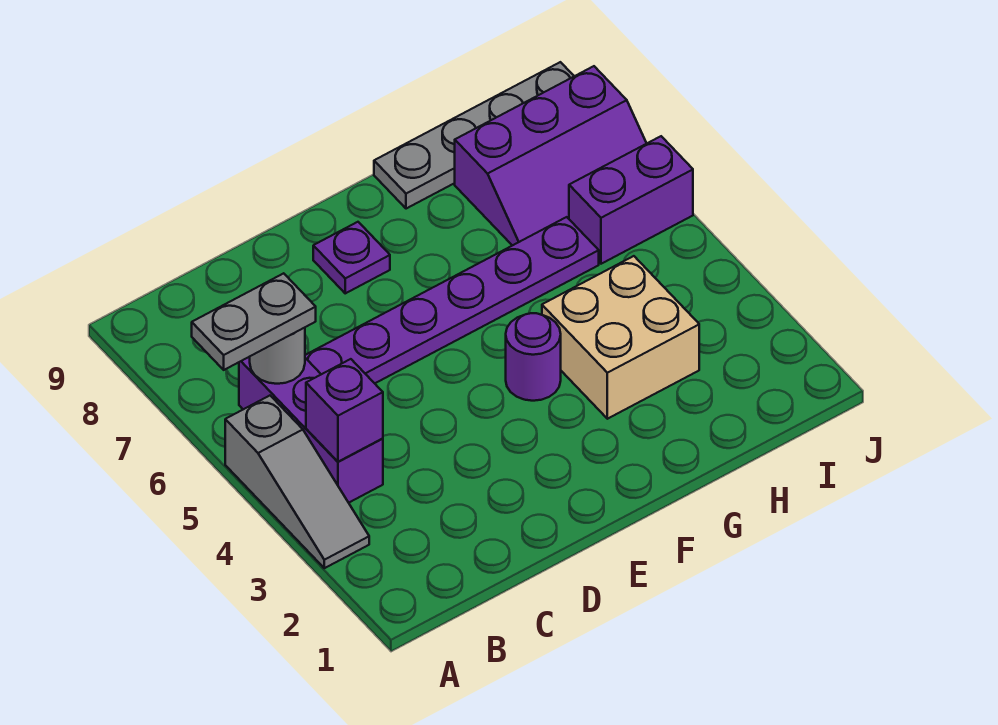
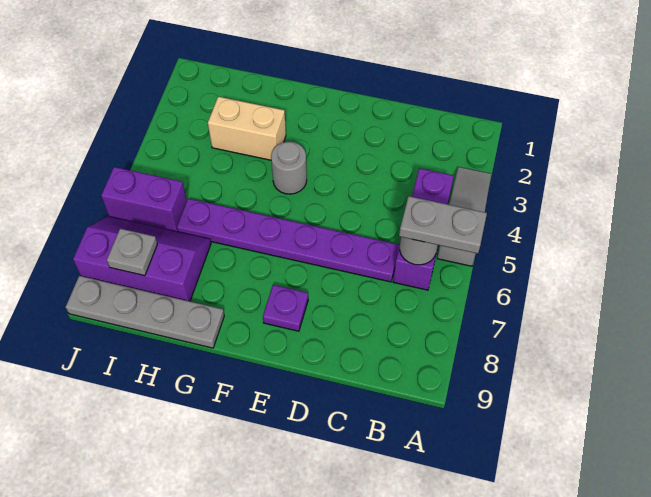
purple brick B4 level 2 -> none
purple round brick F4 level 1 -> grey round brick F4 level 1
tan brick G3:H4 level 1 -> tan brick G3:H3 level 1
none -> grey plate I8 level 2

